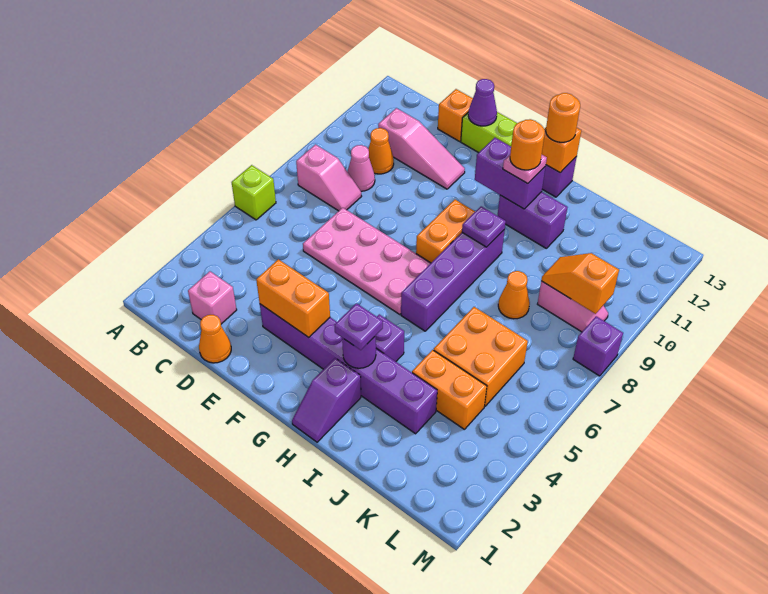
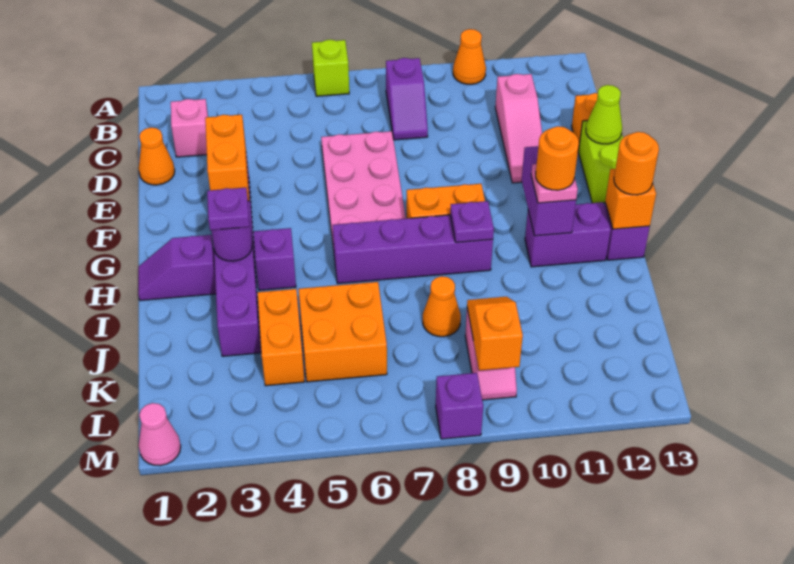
pink slope B8:C8 level 1 top B -> purple slope B8:C8 level 1 top B
pink cone C9 level 1 -> pink cone M1 level 1
orange cone C10 level 1 -> orange cone A10 level 1
purple cone E13 level 2 -> lime cone E13 level 2
purple brick H11:I11 level 1 -> purple brick H11:H12 level 1

